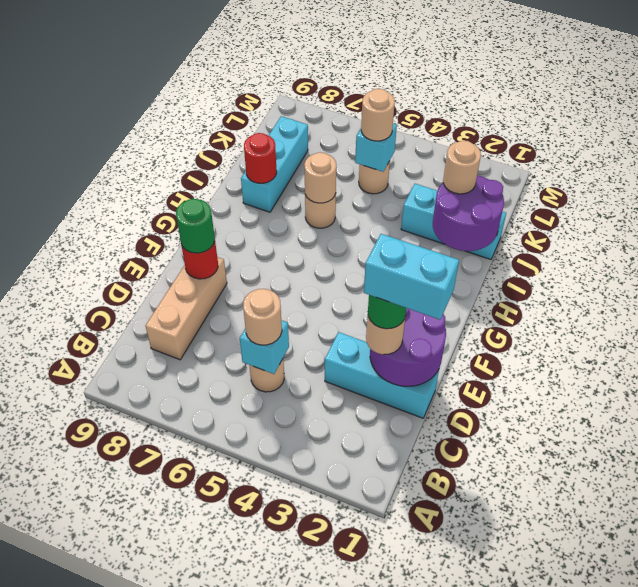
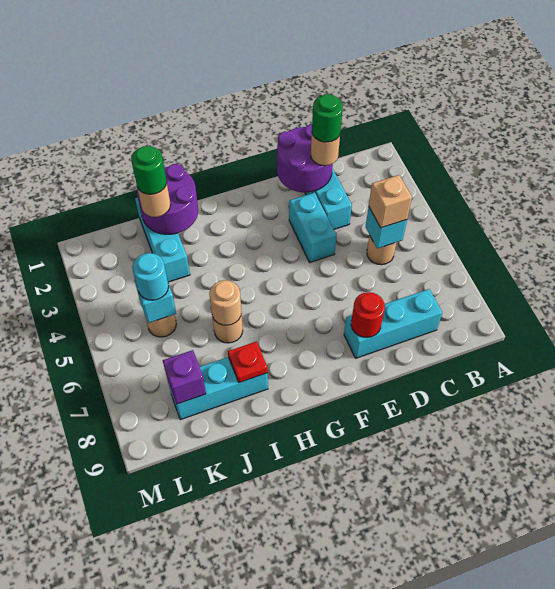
tan round brick C5 level 3 -> tan brick C5 level 3
tan brick C8:E8 level 1 -> cyan brick C8:E8 level 1
cyan brick D1:D2 level 5 -> cyan brick E3:E4 level 1
green round brick E8 level 3 -> green round brick J2 level 4
red round brick I8 level 2 -> red plate I8 level 2
tan round brick K5 level 3 -> cyan round brick K5 level 3
none -> purple brick K8 level 2

